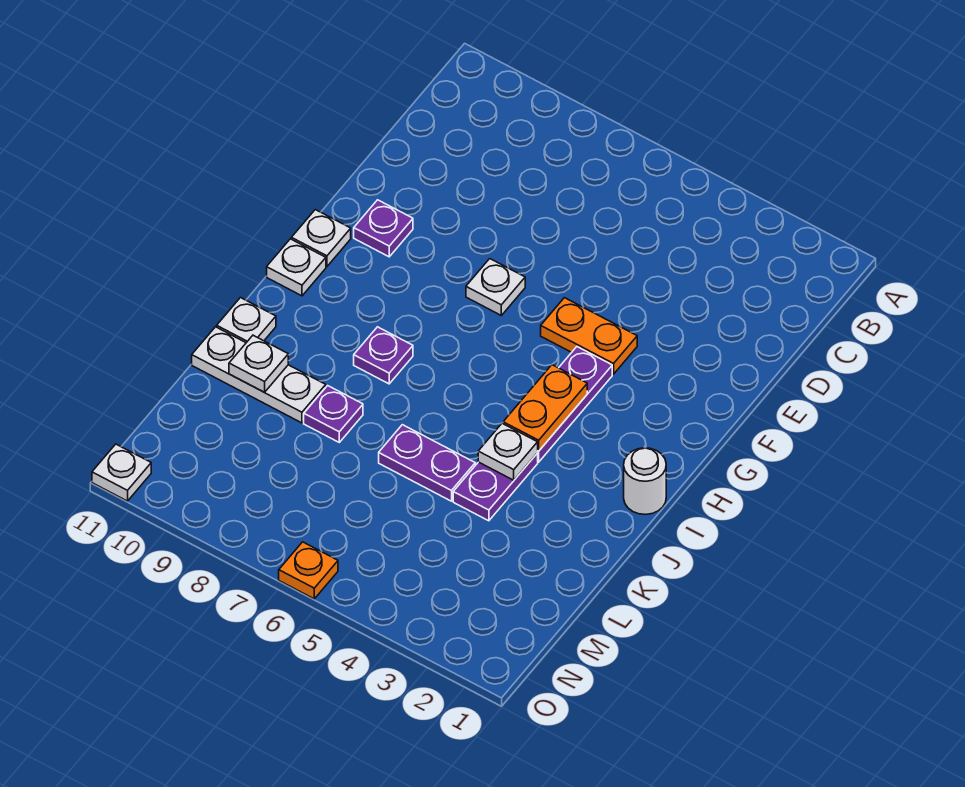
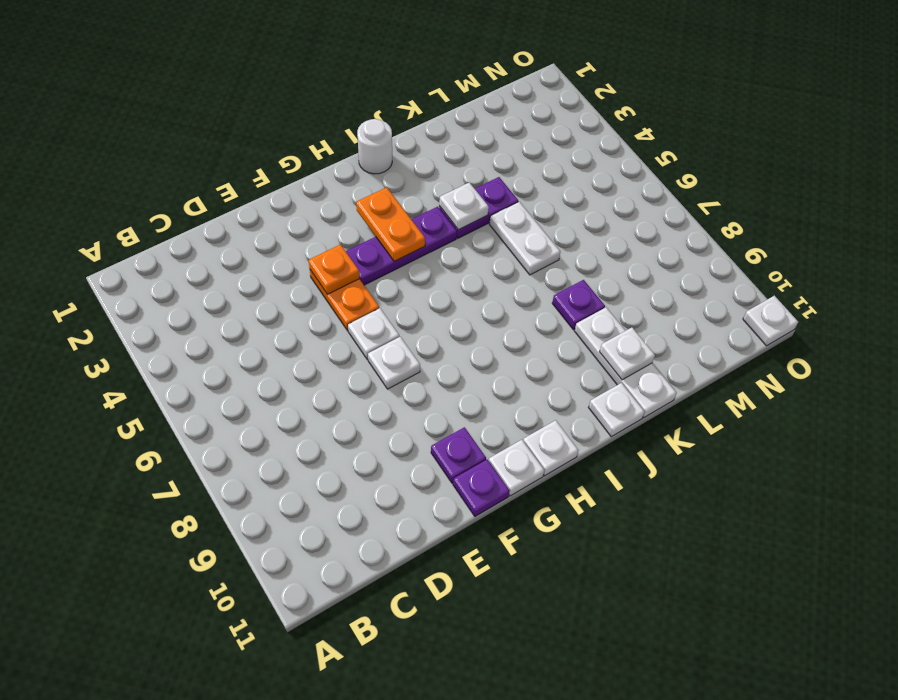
none -> white plate F6 level 1
orange plate H4:I4 level 2 -> orange plate H3:H4 level 2
purple plate I8 level 1 -> purple plate F11 level 1
purple plate K5:K6 level 1 -> white plate K5:K6 level 1
orange plate O6 level 1 -> orange plate F4 level 2

